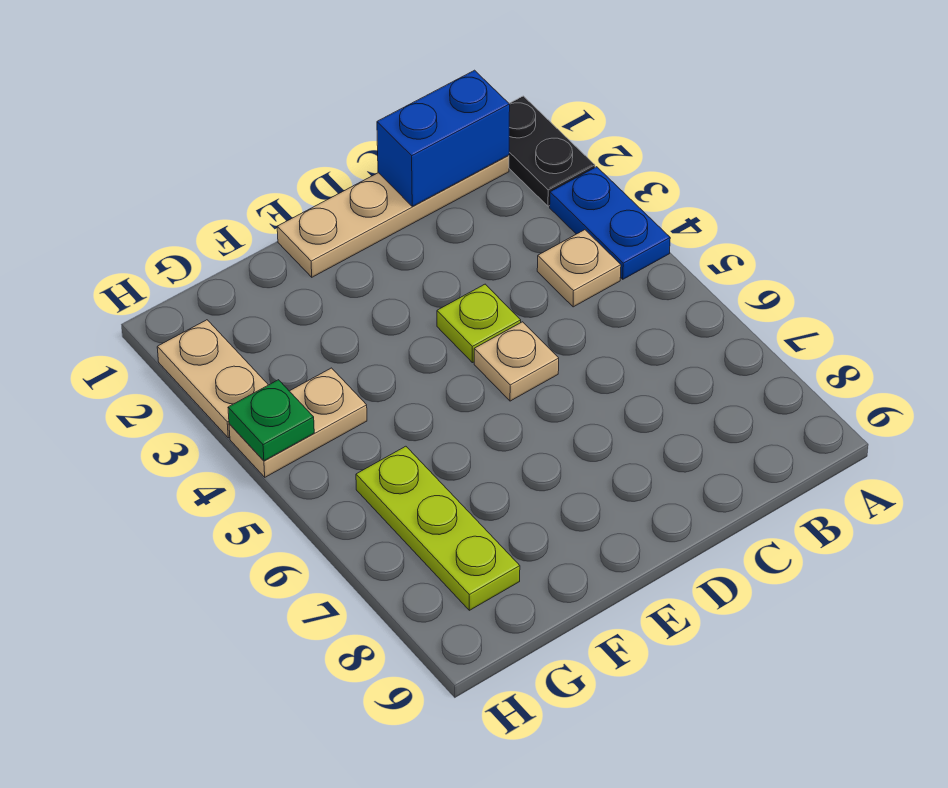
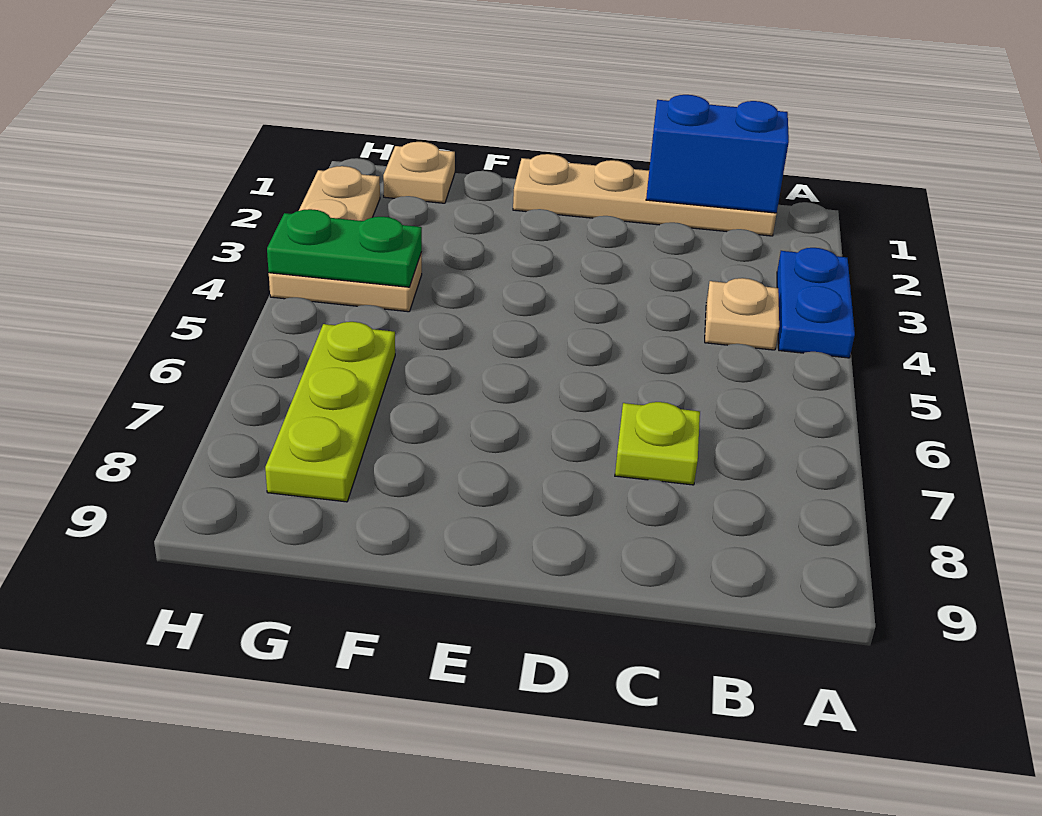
black plate A1:A2 level 1 -> none
lime plate D4 level 1 -> lime plate C7 level 1
tan plate D5 level 1 -> tan plate G1 level 1
green plate H4 level 2 -> green plate G4:H4 level 2

